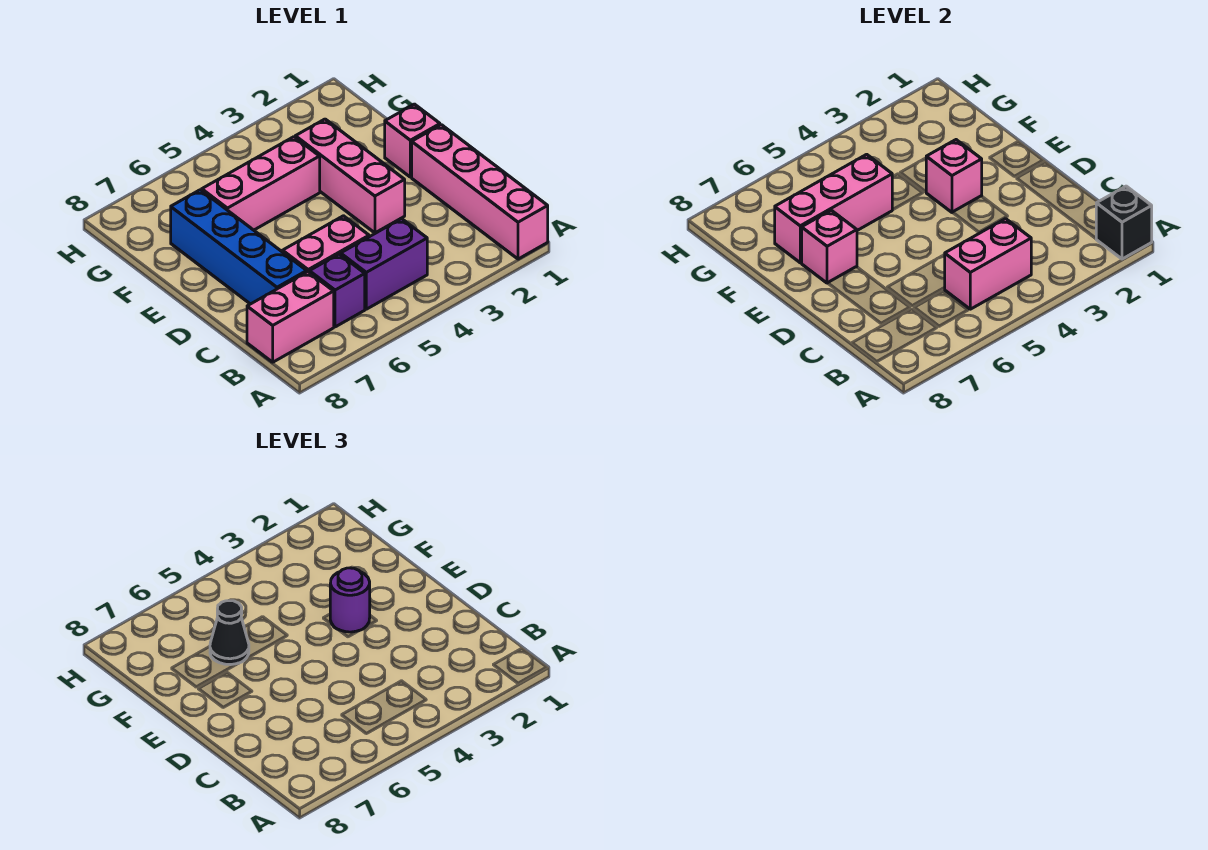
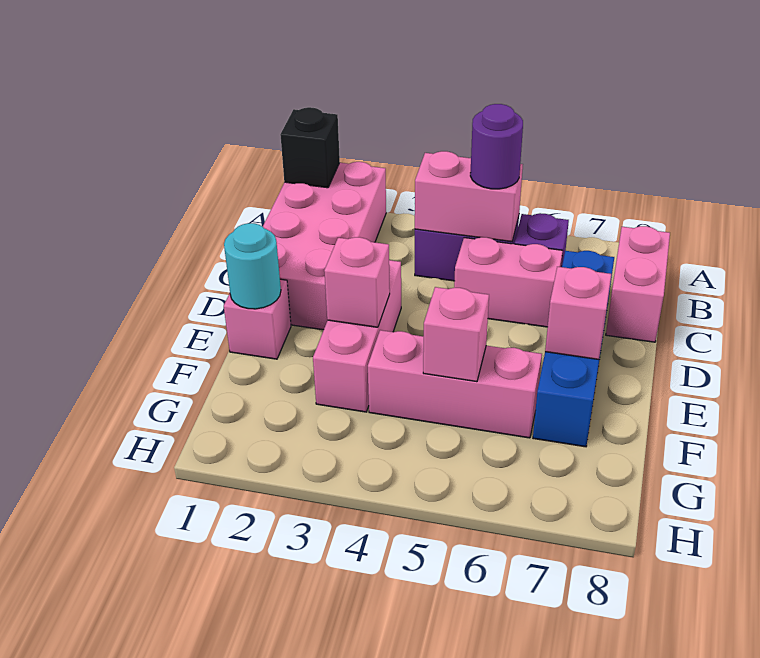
pink brick A1:D1 level 1 -> pink brick A1:D2 level 1
pink brick B7:B8 level 1 -> pink brick B8:C8 level 1
none -> cyan round brick E1 level 2
purple round brick E3 level 3 -> purple round brick B5 level 3
pink brick F5:F7 level 2 -> pink brick F5 level 2
black cone F6 level 3 -> none

